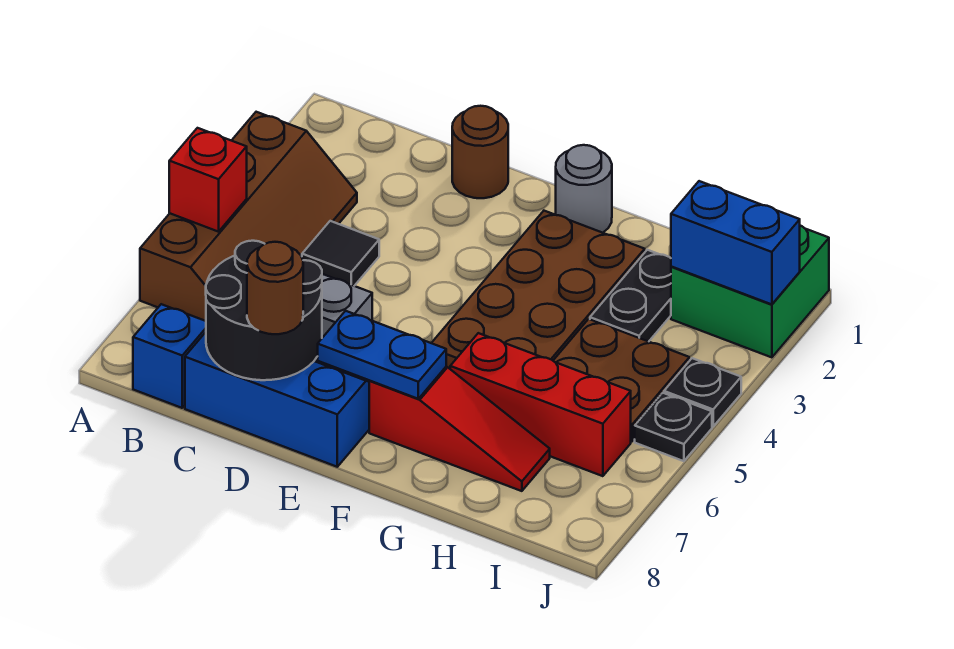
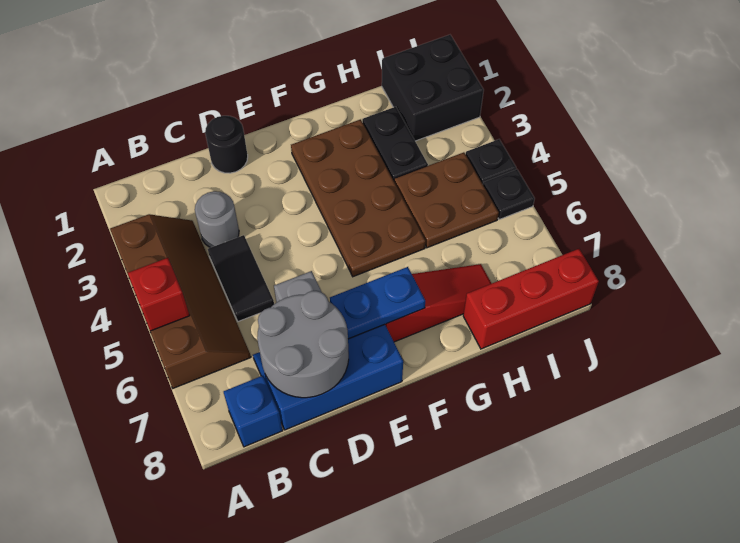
black tile C4 level 1 -> black tile C4:C5 level 1
black round brick C7:D8 level 2 -> grey round brick C7:D8 level 2
brown round brick D1 level 1 -> black round brick D1 level 1
brown round brick D8 level 3 -> none
grey round brick F1 level 1 -> grey round brick C3 level 1
red brick G6:I6 level 1 -> red brick H8:J8 level 1
green brick I1:J2 level 1 -> black brick I1:J2 level 1
blue brick I2:J2 level 2 -> none

